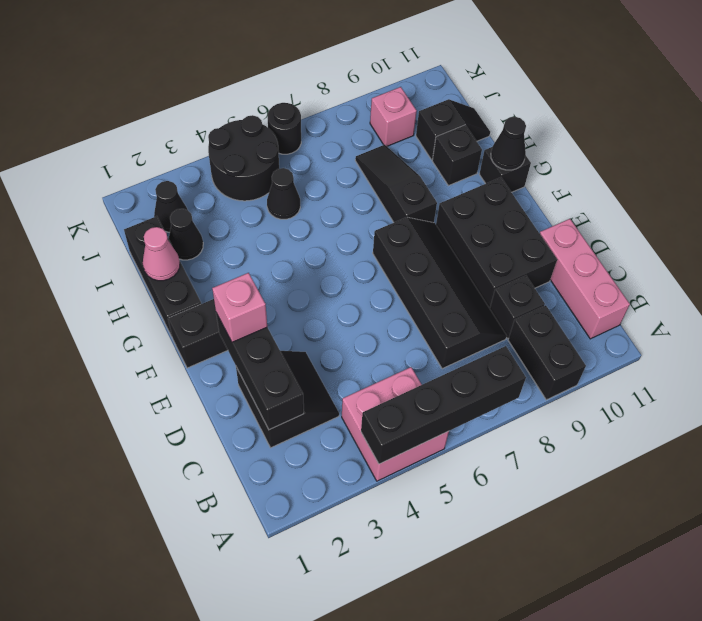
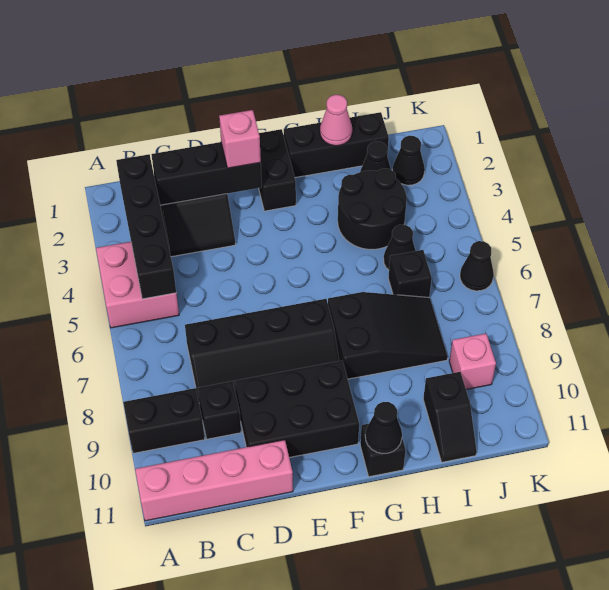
black brick A4:A7 level 2 -> black brick B2:B5 level 2
pink brick B11:D11 level 1 -> pink brick A11:D11 level 1
black slope G8:I8 level 1 top G -> black slope G7:I8 level 1 top G
black brick H10 level 1 -> black brick I6 level 1
black round brick J4:K5 level 1 -> black round brick H3:I4 level 1
black round brick K6 level 1 -> black cone K6 level 1

